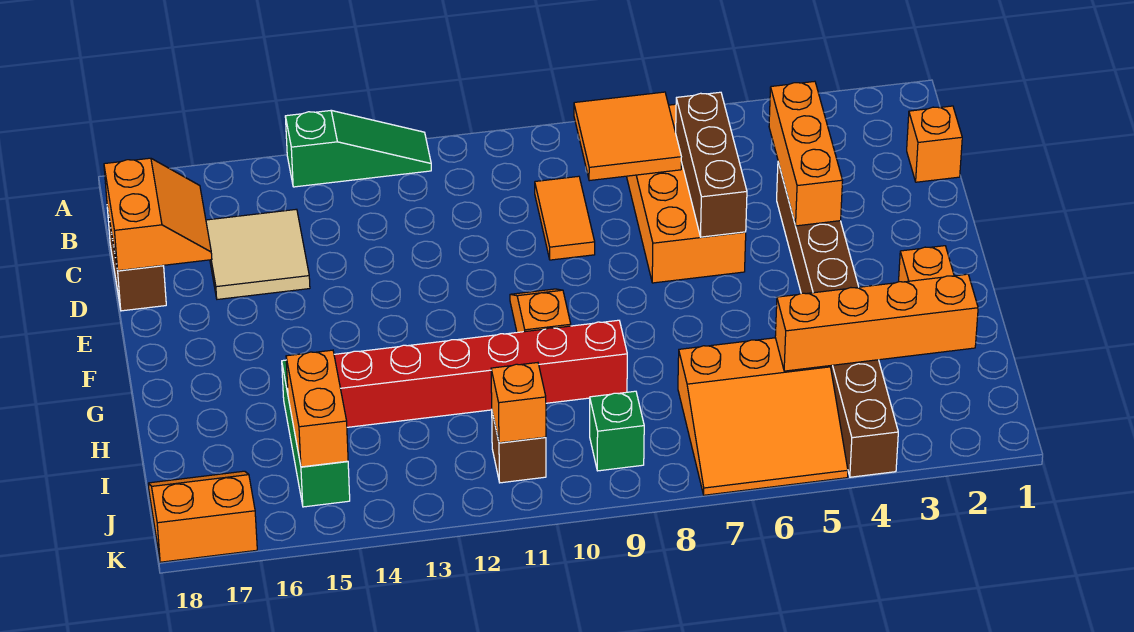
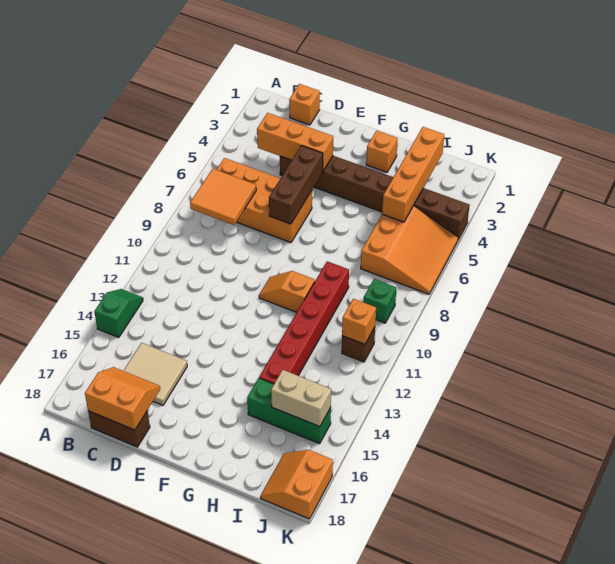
green slope A12:A14 level 1 top 14 -> green slope A13:A14 level 1 top 14
brown brick C6:E6 level 2 -> brown brick E5:E7 level 2
orange tile C9:D9 level 1 -> none
orange brick I15:J15 level 2 -> tan brick I15:J15 level 2

